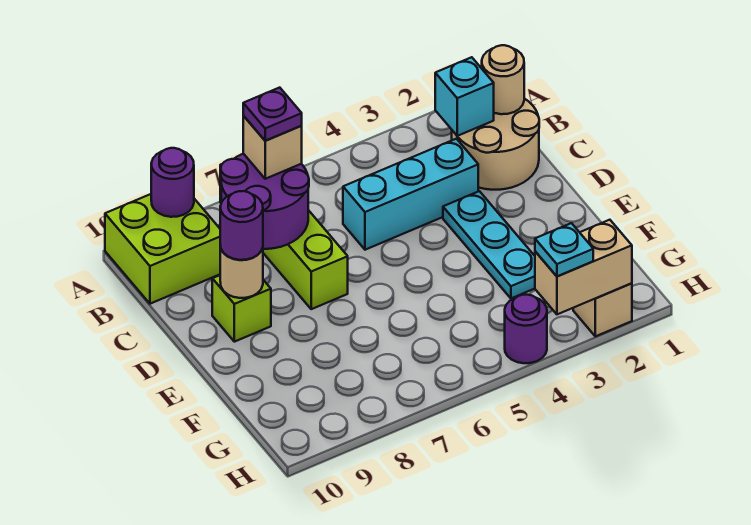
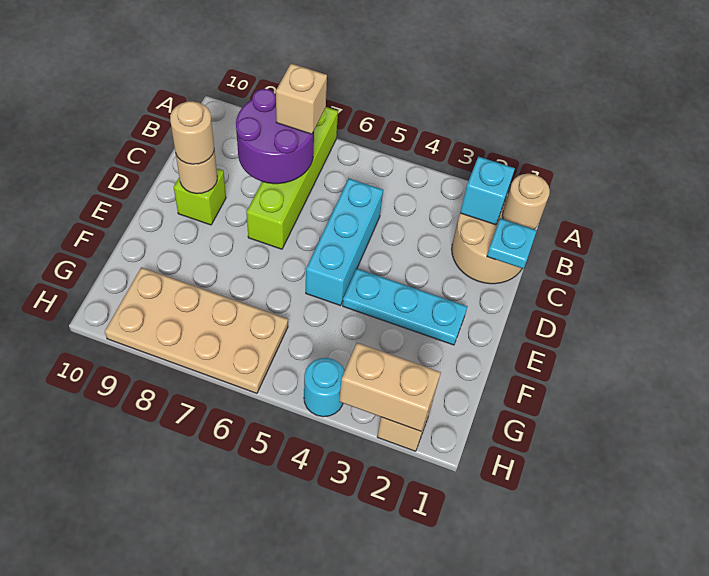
lime brick A9:B10 level 1 -> none
purple round brick A9 level 2 -> none
purple plate B7 level 4 -> none
cyan brick C3:C5 level 1 -> cyan brick C5:E5 level 1
cyan plate D3:F3 level 1 -> cyan plate E2:E4 level 1
purple round brick D9 level 3 -> tan round brick D9 level 3
none -> tan plate G6:H9 level 1
cyan plate H3 level 3 -> cyan plate C1 level 2
purple round brick H4 level 1 -> cyan round brick H4 level 1

